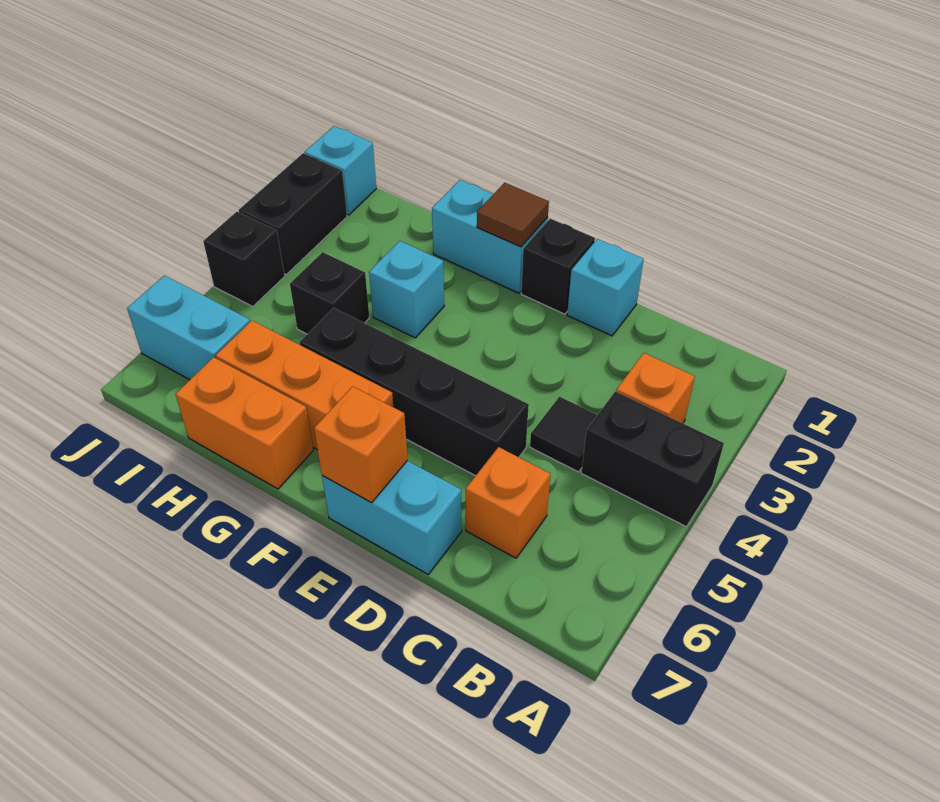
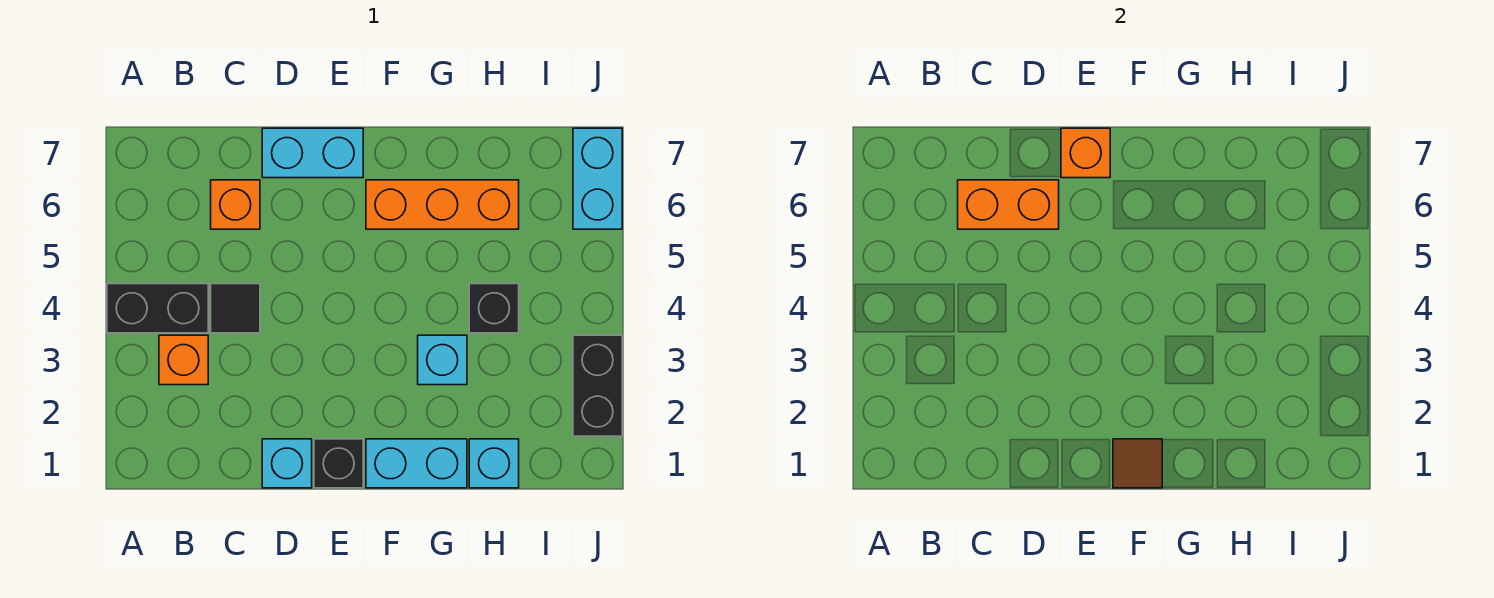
black brick D5:G5 level 1 -> none
orange brick G7:H7 level 1 -> orange brick C6:D6 level 2
cyan brick I6:J6 level 1 -> cyan brick J6:J7 level 1
cyan brick J1 level 1 -> cyan brick H1 level 1
black brick J4 level 1 -> none

